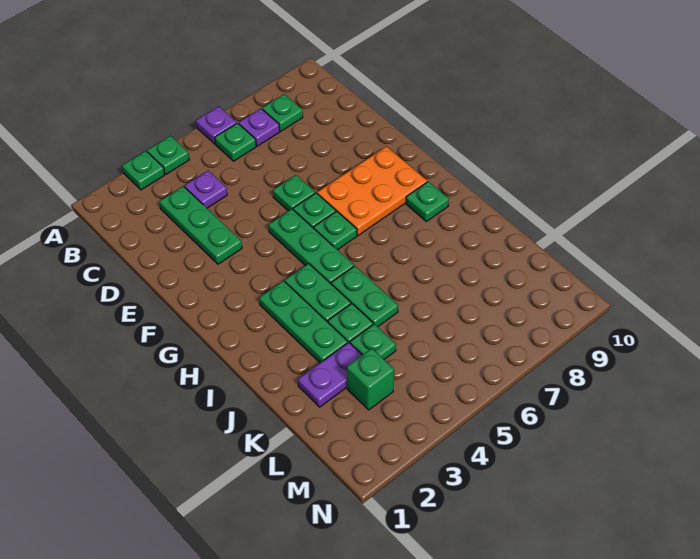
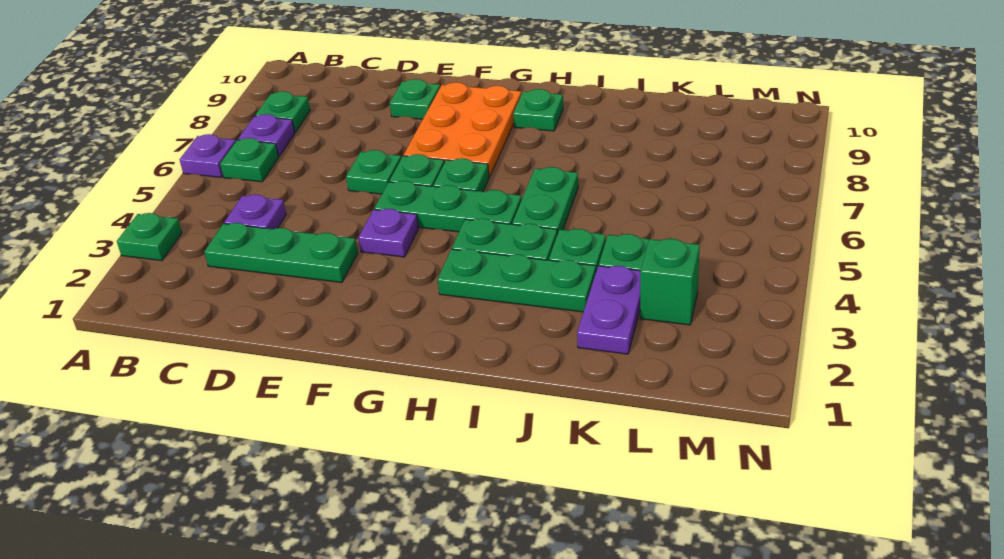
green plate A4 level 1 -> green plate E9 level 1
none -> purple plate F4 level 1
green plate I5:J5 level 1 -> green plate I5:I6 level 1

